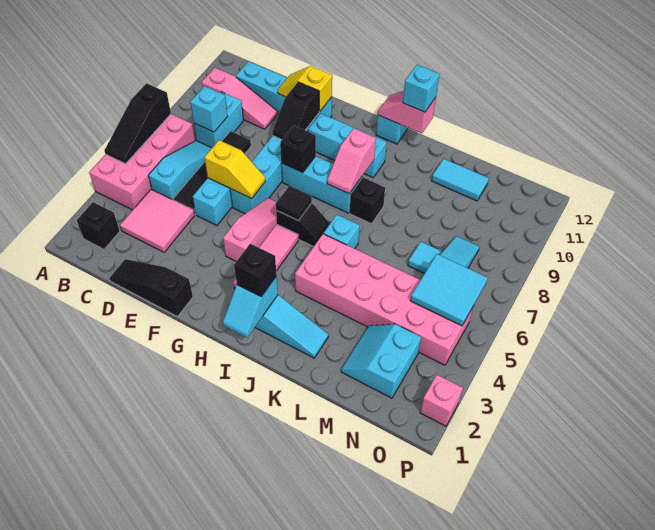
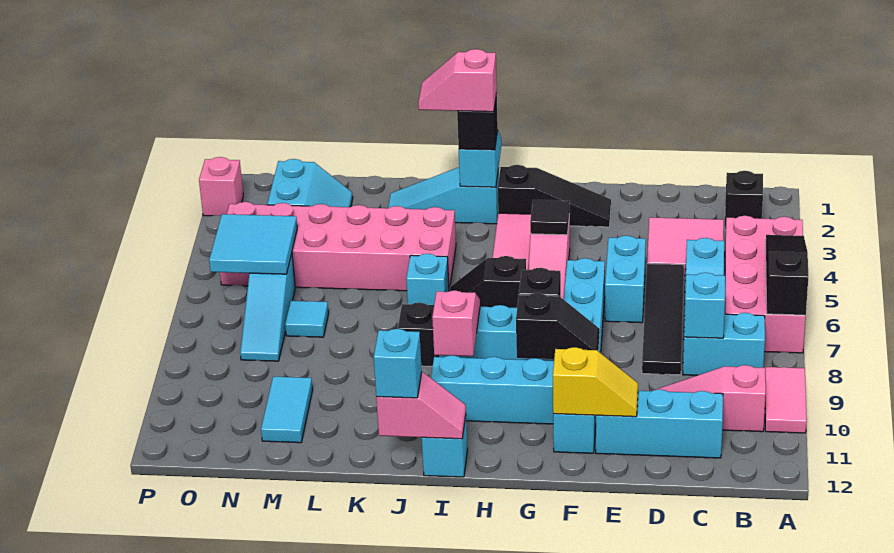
none -> pink tile A9:A10 level 1
cyan brick C8:C9 level 1 -> cyan brick B8:C8 level 1
black slope D1:F1 level 1 top F -> black slope F2:H2 level 1 top H
yellow slope E6:F6 level 2 top E -> none
black slope F9:F10 level 2 top 10 -> black slope F9:G9 level 2 top G
black tile H6 level 2 -> black tile G4 level 2
none -> pink slope I2:J2 level 4 top I
cyan tile L11:M11 level 1 -> cyan tile M10:M11 level 1

